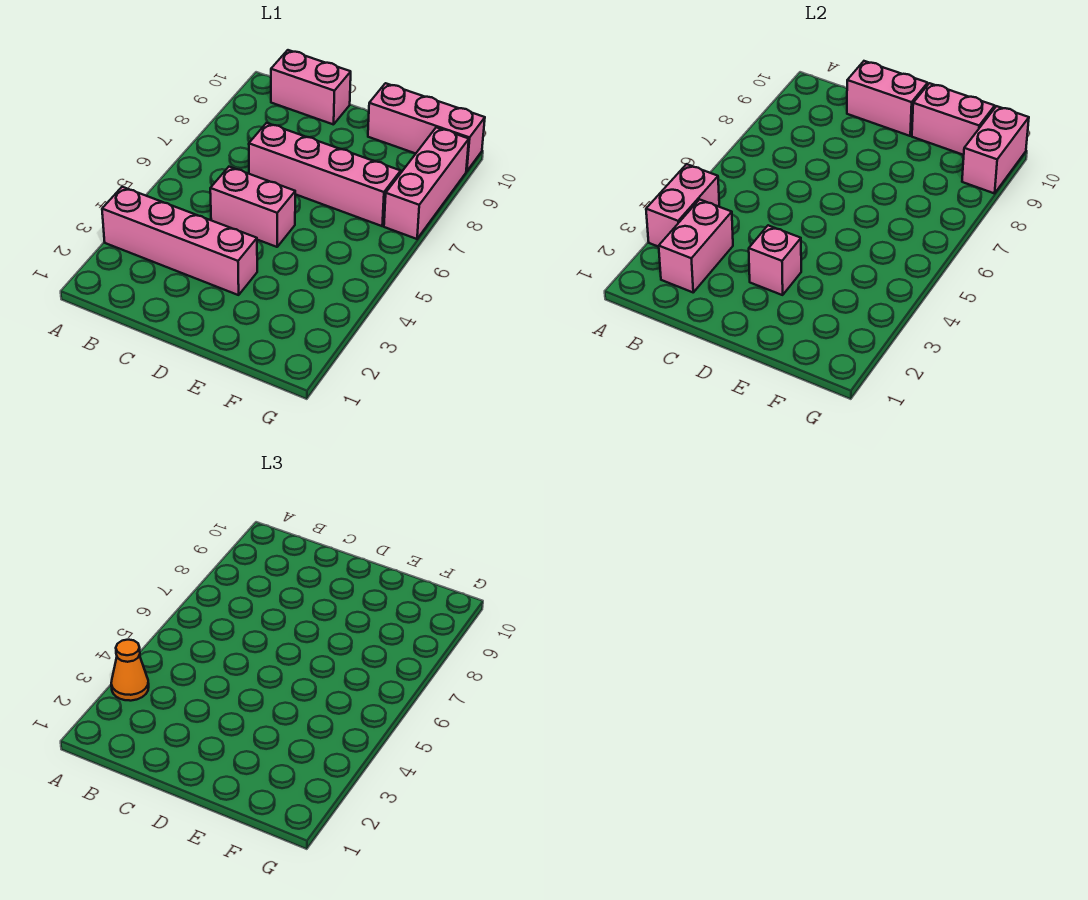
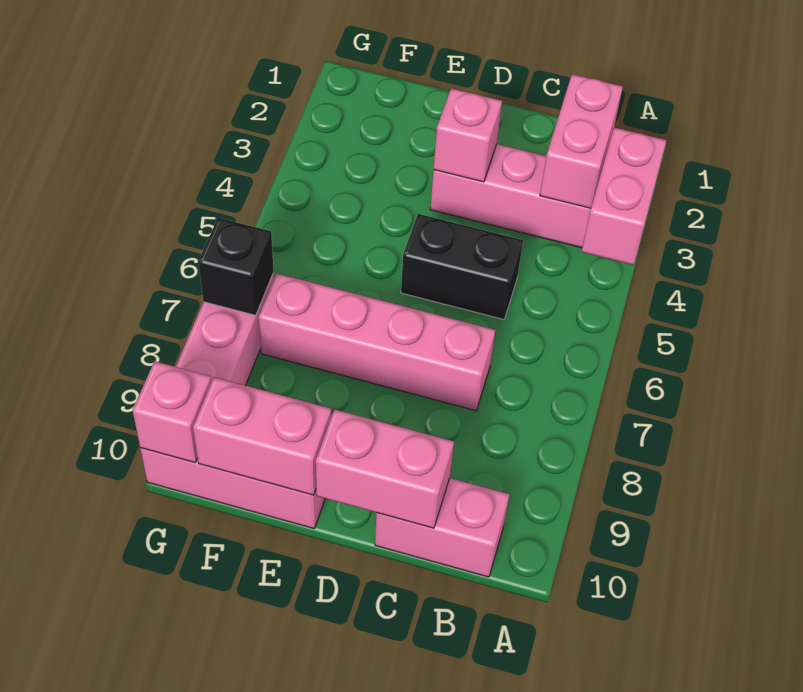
orange cone A3 level 3 -> none
pink brick C5:D5 level 1 -> black brick C5:D5 level 1
none -> black brick G7 level 2
pink brick G9:G10 level 2 -> pink brick G10 level 2

